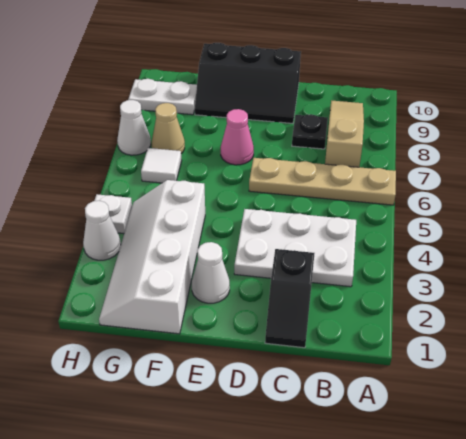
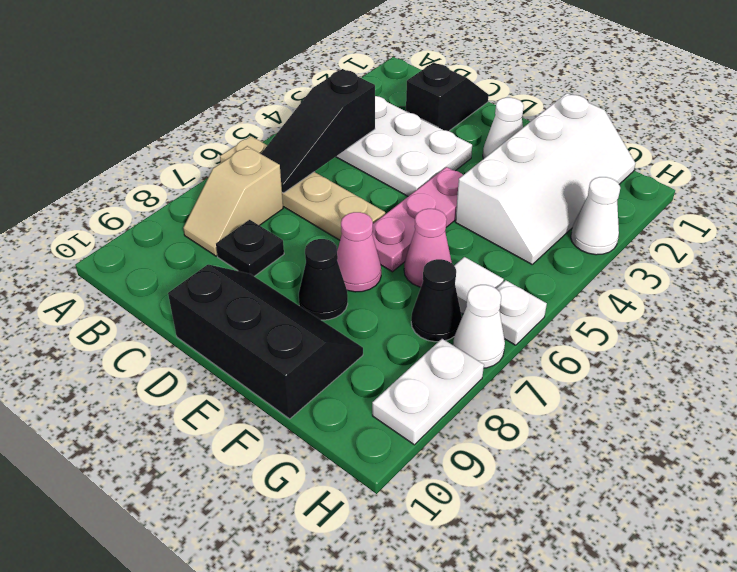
none -> black slope B4:B6 level 2 top 4
tan slope B7:B9 level 1 top 7 -> tan slope B7:B8 level 1 top 7
none -> pink plate E4:E6 level 1
none -> black cone E8 level 1
none -> pink cone F6 level 1
tan cone G7 level 1 -> black cone G7 level 1
white plate G9:H9 level 1 -> white plate H8:H9 level 1
white plate H4 level 1 -> white plate H6 level 1

